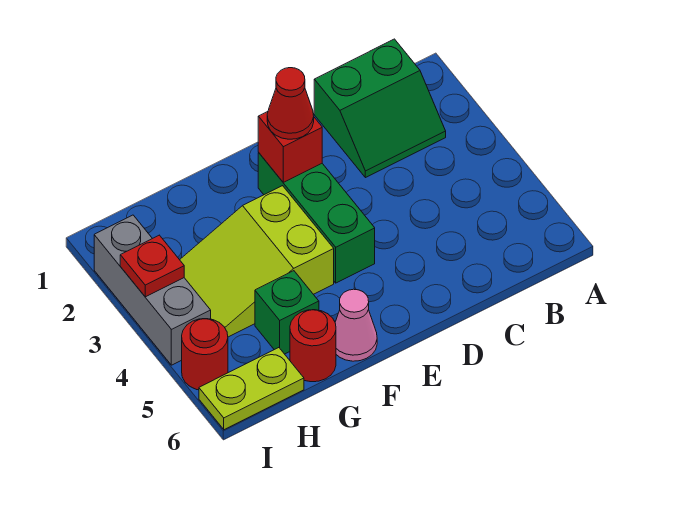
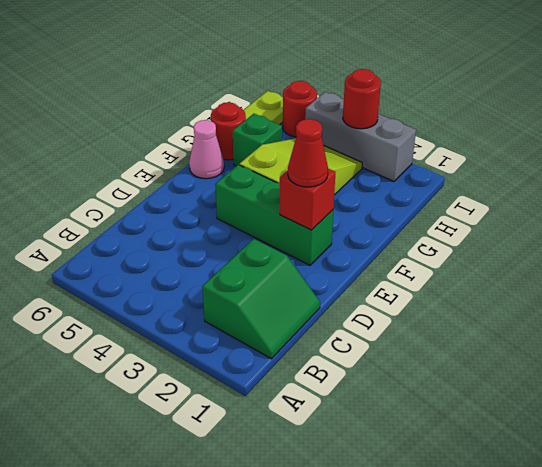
green slope B1:C2 level 1 top 1 -> green slope B1:C2 level 1 top 2
red plate I3 level 2 -> red round brick I3 level 2

